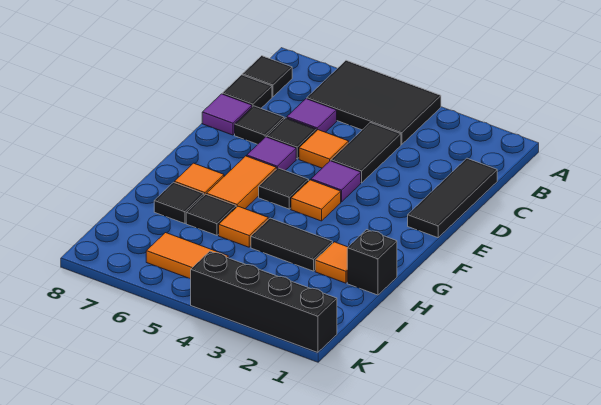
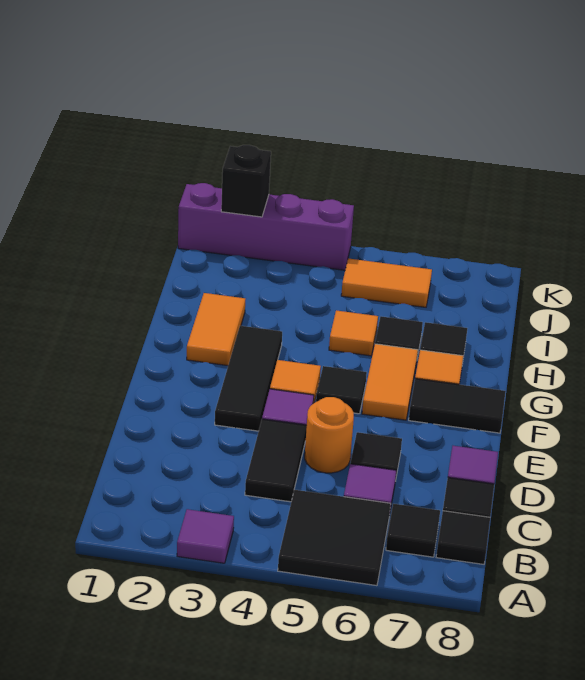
black tile A4:B6 level 1 -> black tile A5:B6 level 1
black tile C1:E1 level 1 -> black tile E3:G3 level 1
orange tile D5 level 1 -> orange round brick D5 level 1
black tile D7 level 1 -> black tile B7 level 1
purple tile E6 level 1 -> purple tile A3 level 1
black brick H1 level 1 -> black brick K2 level 2
orange tile H2 level 1 -> orange tile G2:H2 level 1
black tile H3:H4 level 1 -> black tile F7:F8 level 1
black brick K1:K4 level 1 -> purple brick K1:K4 level 1

